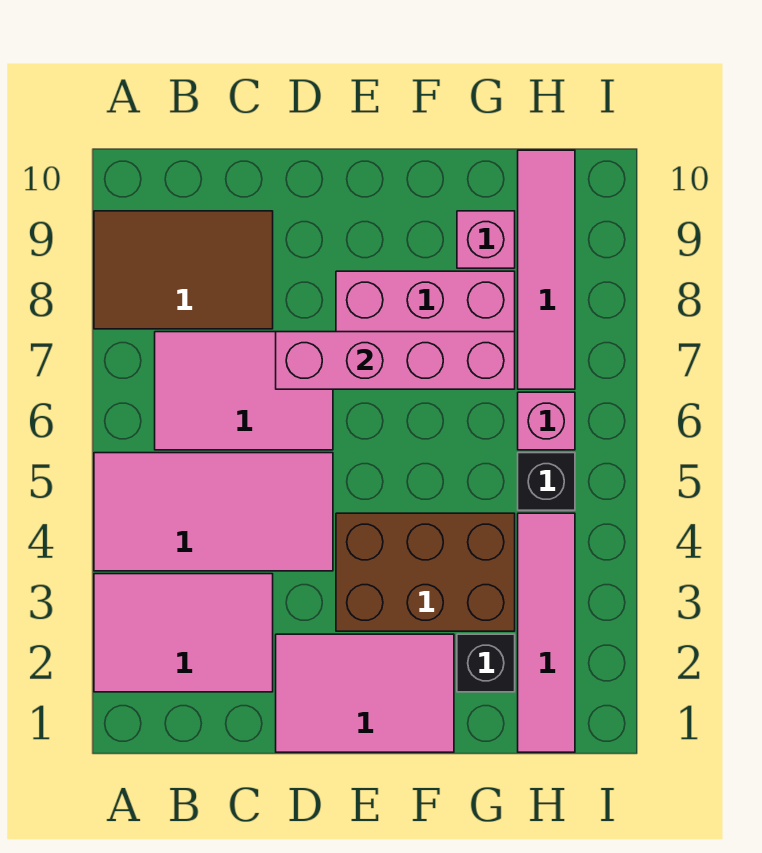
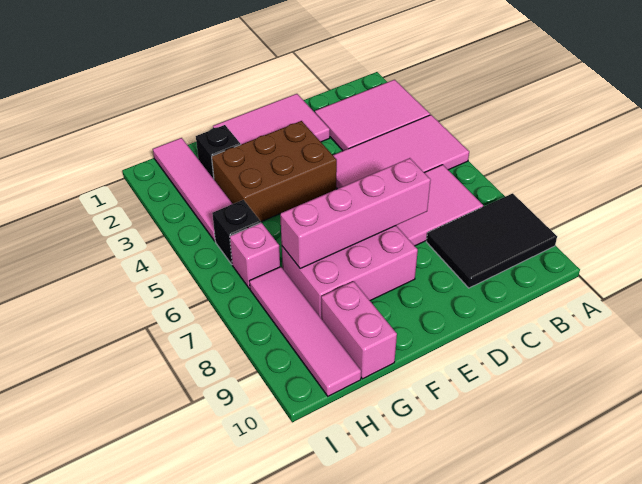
brown tile A8:C9 level 1 -> black tile A8:C9 level 1
pink brick G9 level 1 -> pink brick G9:G10 level 1

